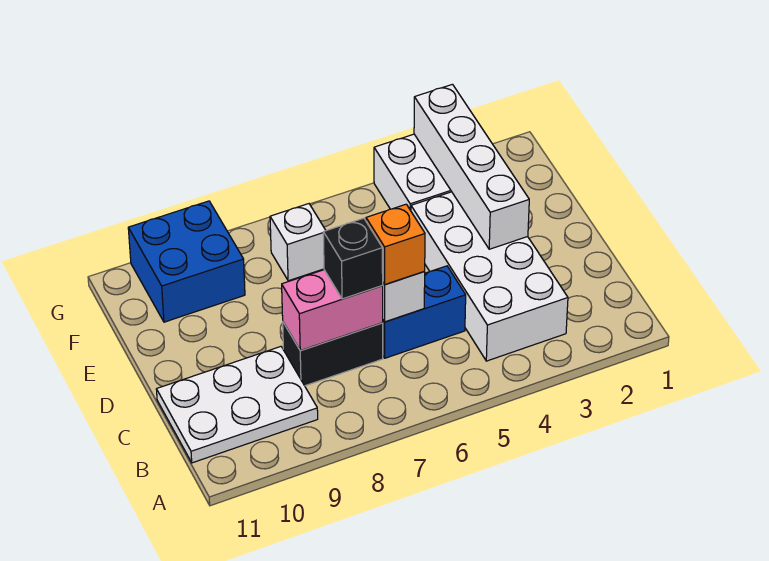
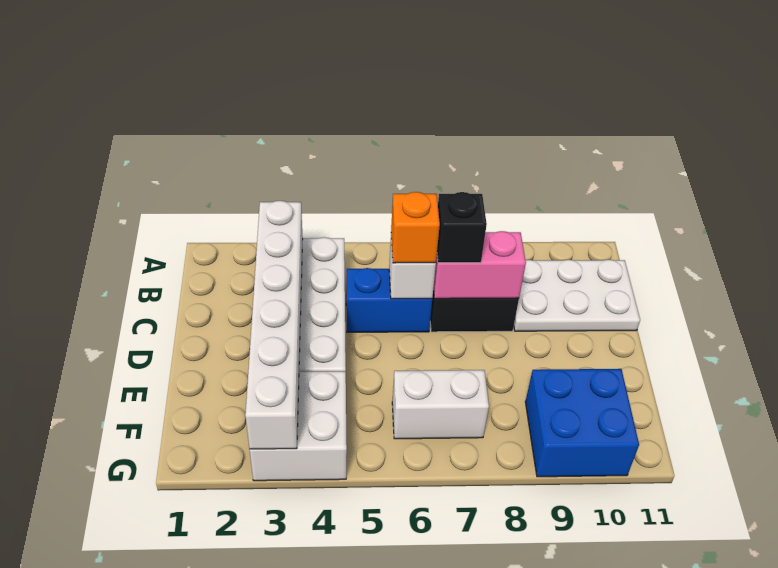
white brick D3:G3 level 2 -> white brick B3:G3 level 2
white brick F7 level 1 -> white brick F6:F7 level 1

